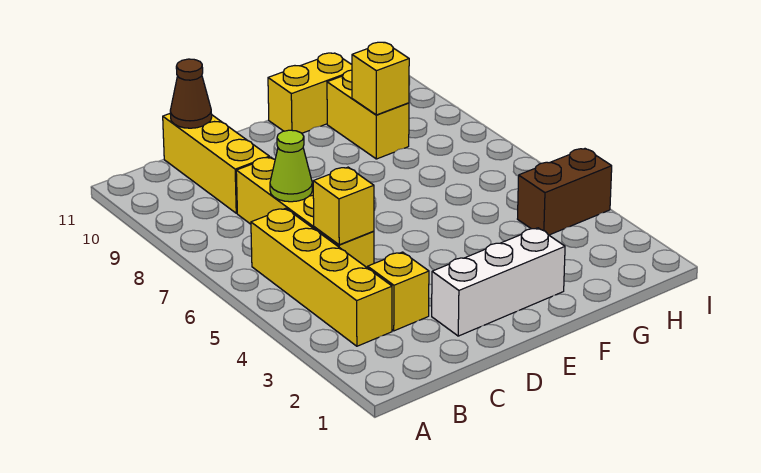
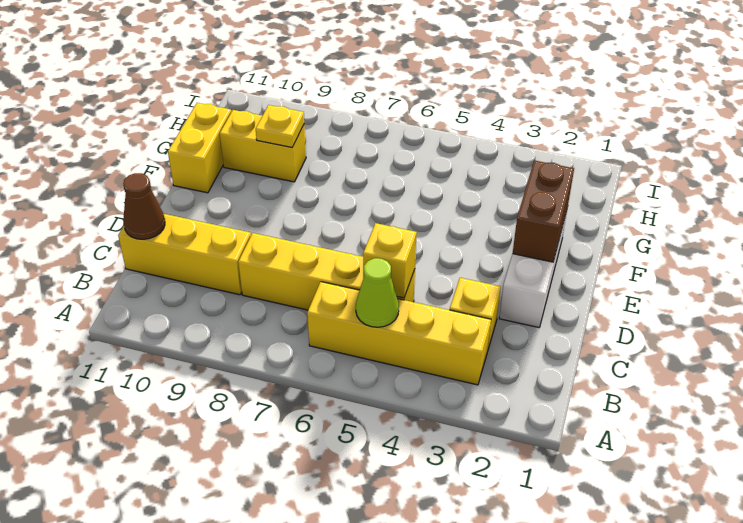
lime cone C7 level 2 -> lime cone B5 level 2
yellow brick G9 level 2 -> yellow plate G9 level 2
brown brick H4:I4 level 1 -> brown brick E2:F2 level 2

